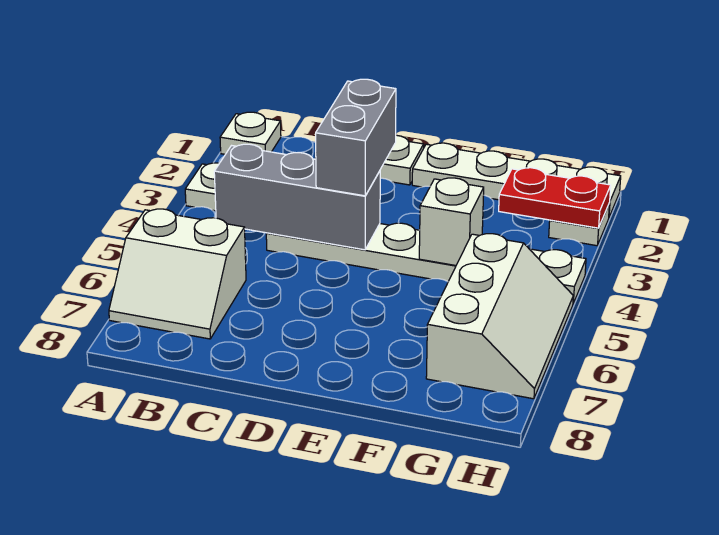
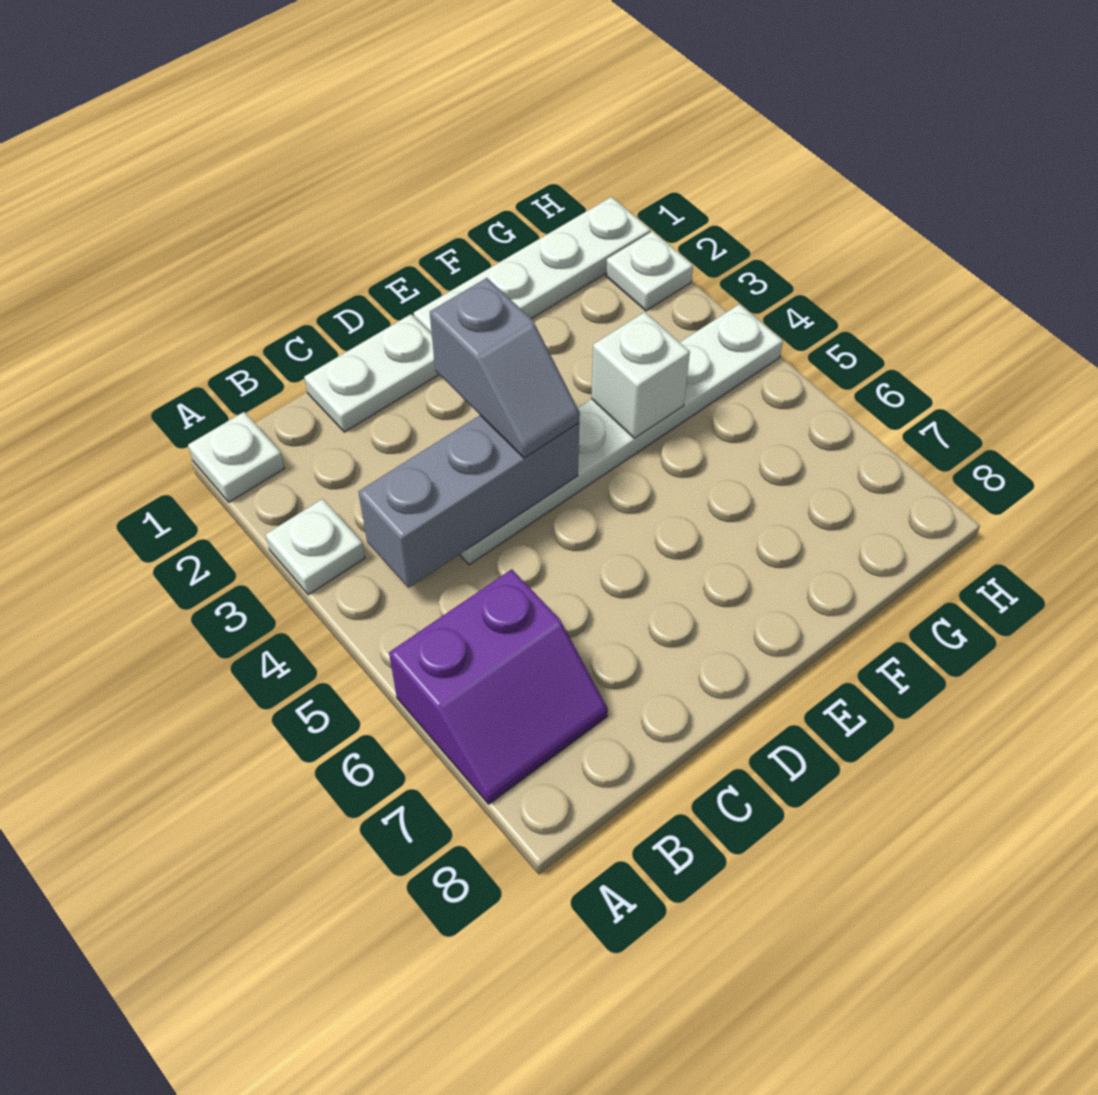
white slope A6:B7 level 1 top 6 -> purple slope A6:B7 level 1 top 6
grey brick D3:D4 level 3 -> grey slope D3:D4 level 3 top 3
red plate G2:H2 level 2 -> none
white slope G5:H7 level 1 top G -> none

